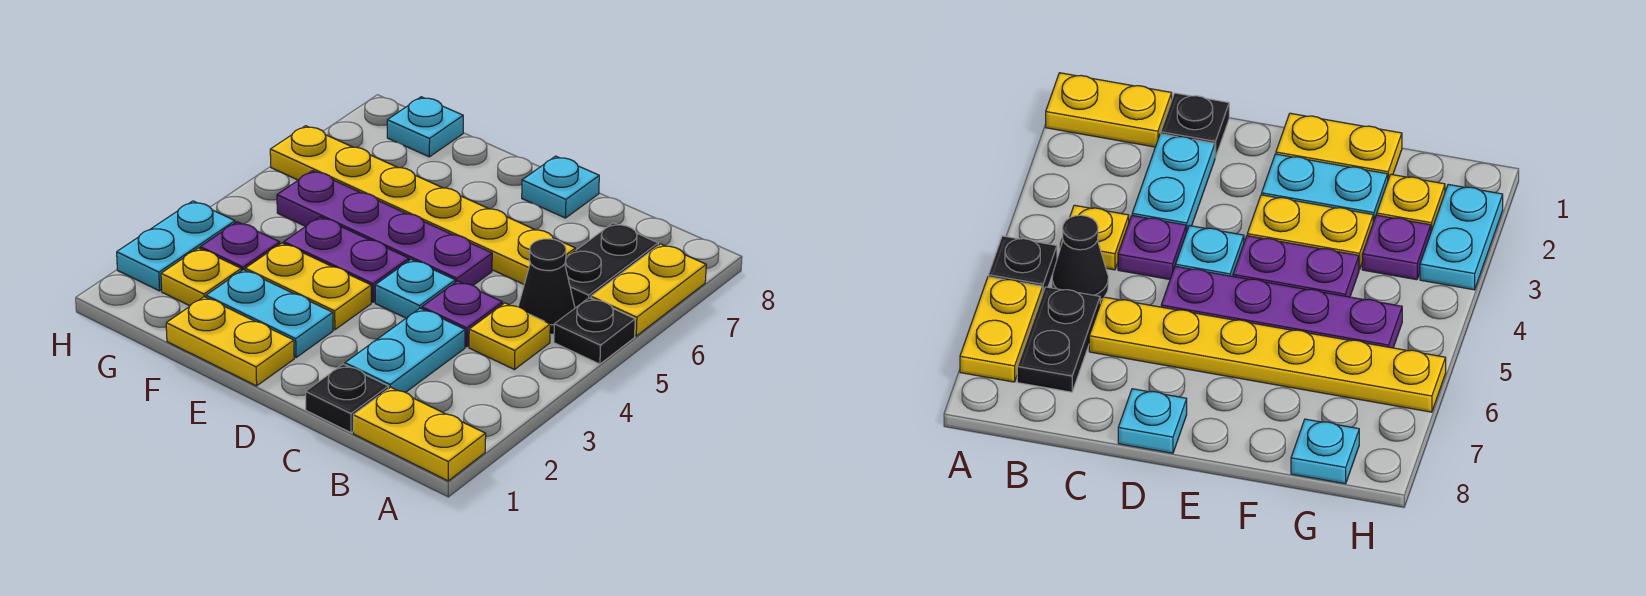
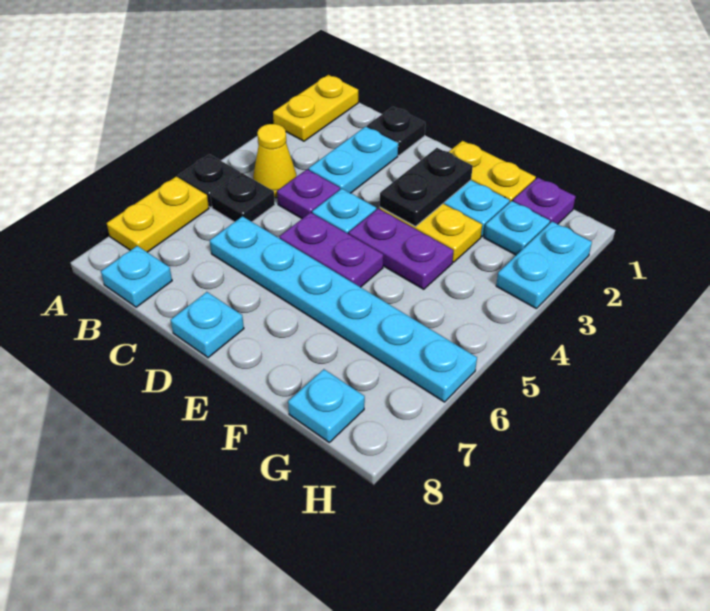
yellow plate A1:B1 level 1 -> yellow plate A1:A2 level 1
yellow plate B4 level 1 -> yellow cone B4 level 1
black cone B5 level 1 -> black plate B5 level 1
black plate B6:B7 level 1 -> black plate E2:E3 level 2
none -> cyan plate B8 level 1
yellow plate C6:H6 level 1 -> cyan plate C6:H6 level 1
purple plate D5:G5 level 1 -> purple plate D5:E5 level 1
yellow plate G2 level 1 -> cyan plate G2 level 1
purple plate G3 level 1 -> purple plate G1 level 1

